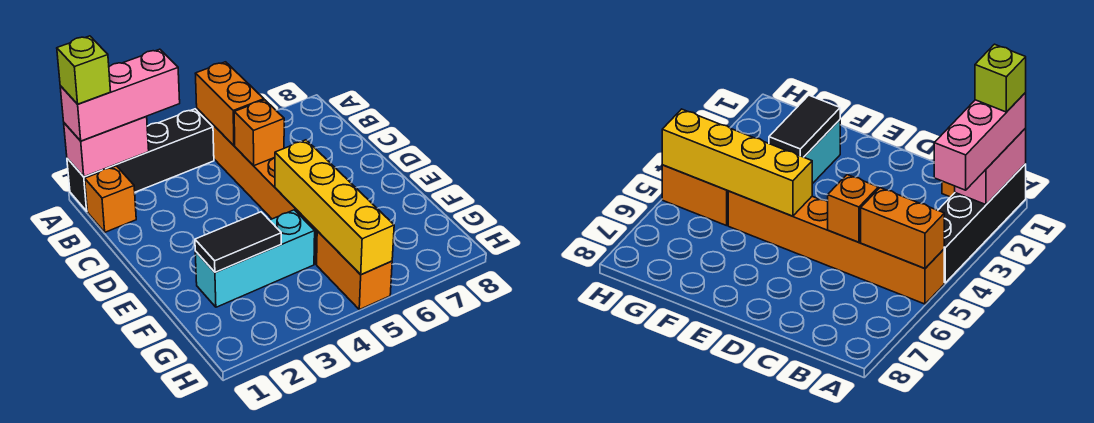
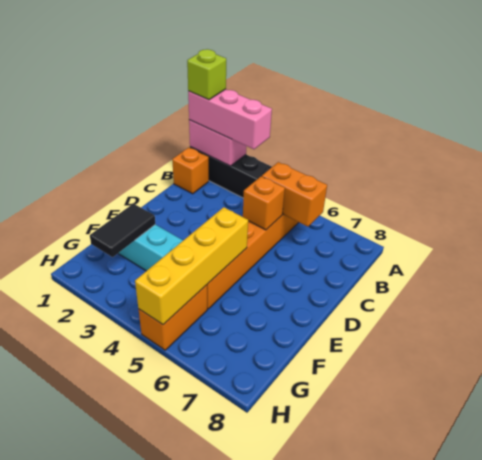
orange brick A5:B5 level 2 -> orange brick B5:B6 level 2
black tile F2:F3 level 2 -> black tile F2:G2 level 2

